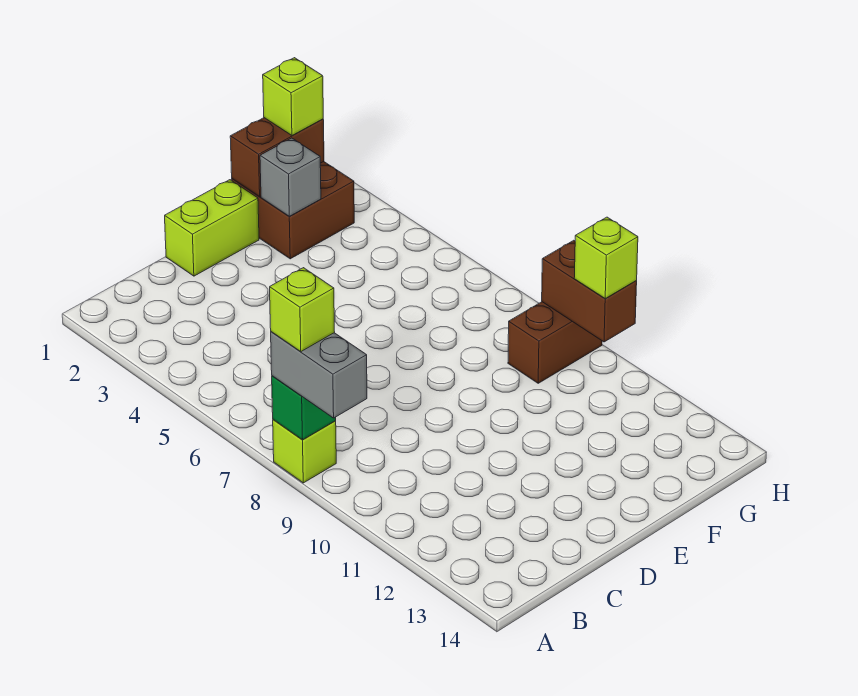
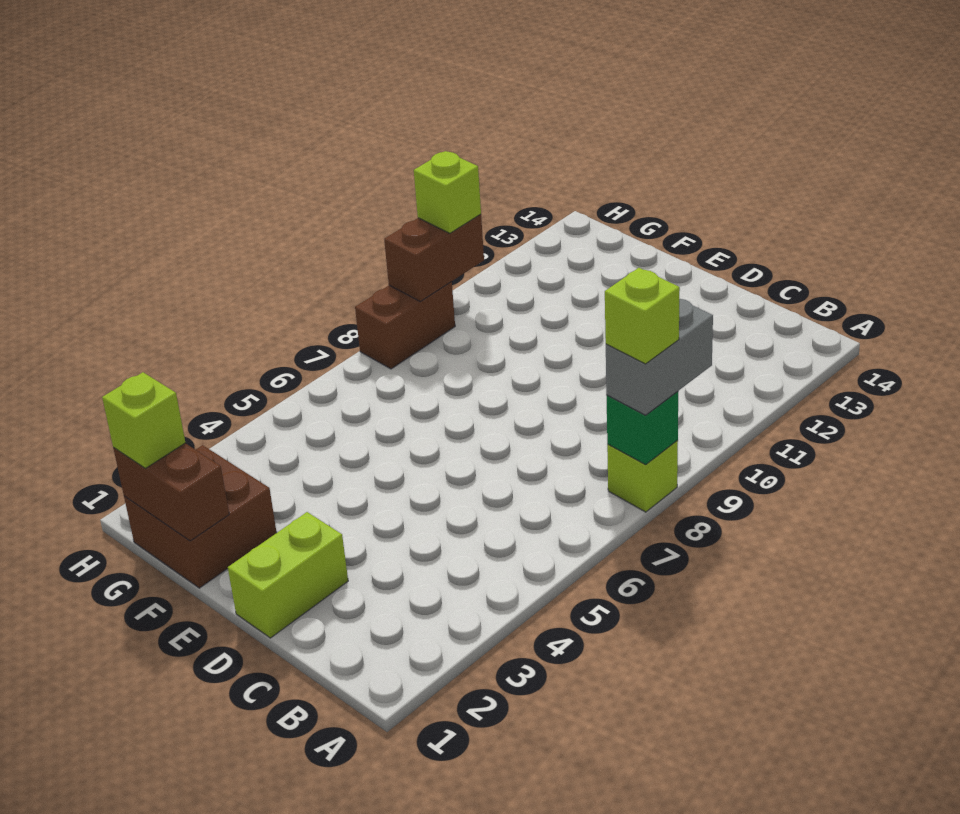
lime brick D1:E1 level 1 -> lime brick D1:D2 level 1
grey brick F2 level 2 -> none
brown brick G9:H9 level 1 -> brown brick H8:H9 level 1

